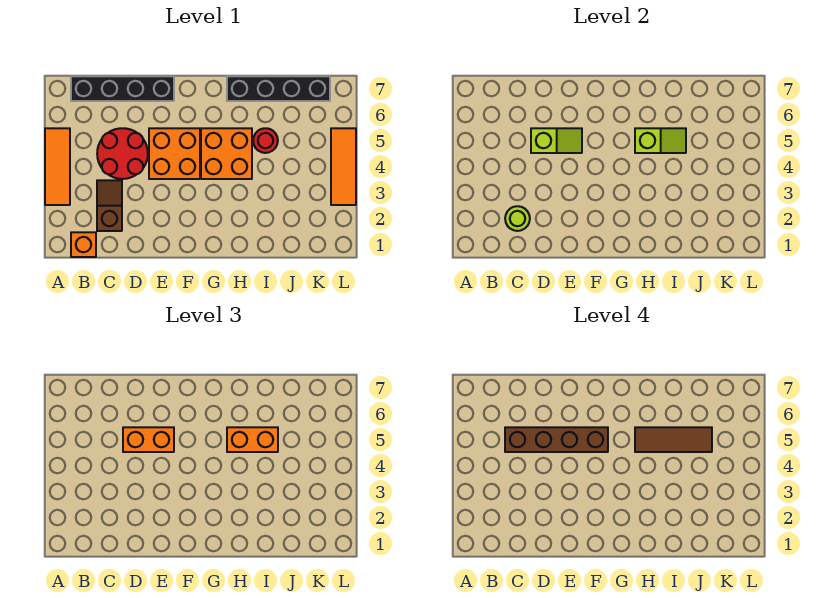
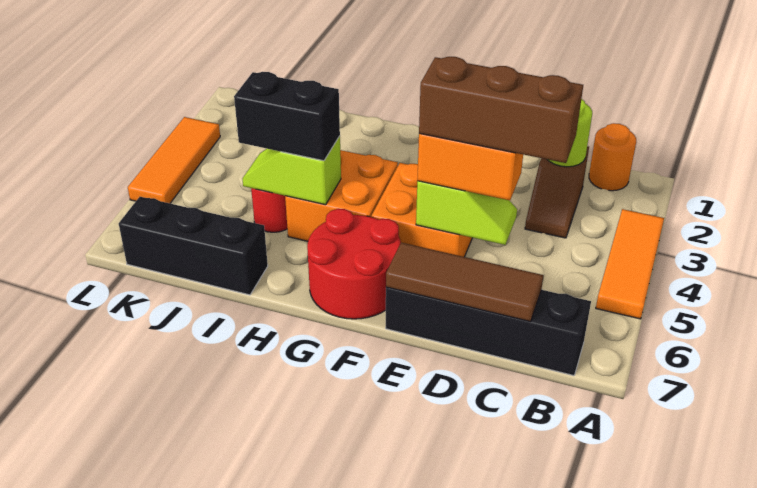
orange brick B1 level 1 -> orange round brick B1 level 1
red round brick C4:D5 level 1 -> red round brick F6:G7 level 1
brown brick C5:F5 level 4 -> brown brick C5:E5 level 4
lime slope D5:E5 level 2 top D -> lime slope D5:E5 level 2 top E
orange brick H5:I5 level 3 -> black brick H5:I5 level 3
brown tile H5:J5 level 4 -> brown tile C7:E7 level 2
black brick H7:K7 level 1 -> black brick I7:K7 level 1

